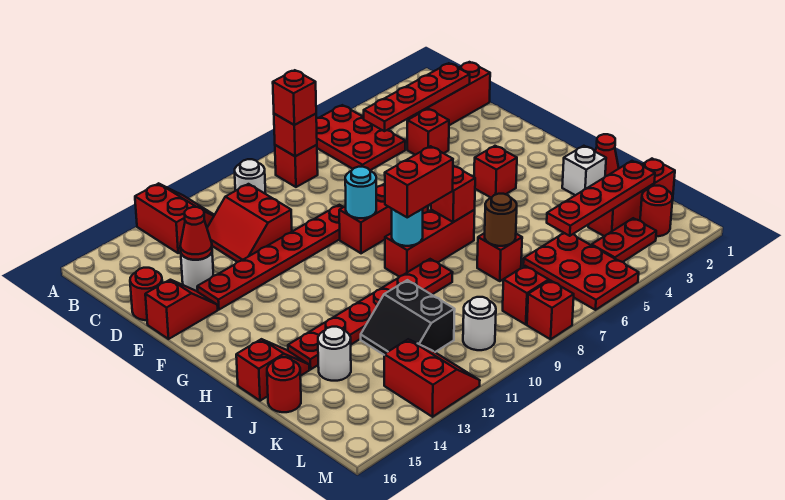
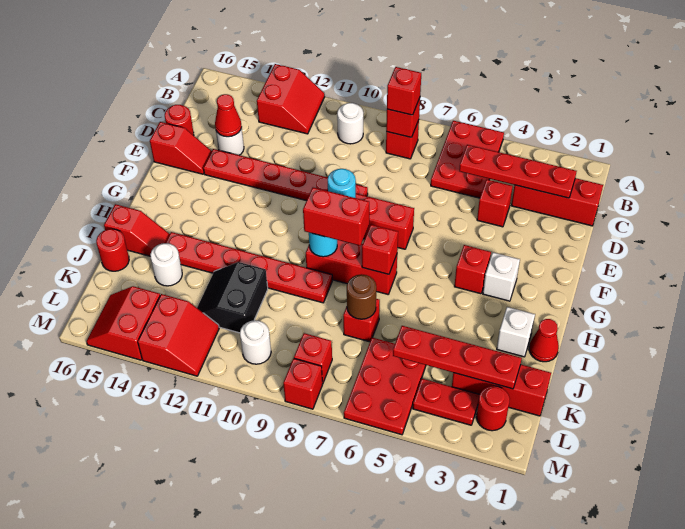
red slope C11:D12 level 1 top 11 -> red slope L14:M15 level 1 top 14
none -> white brick G3 level 1

